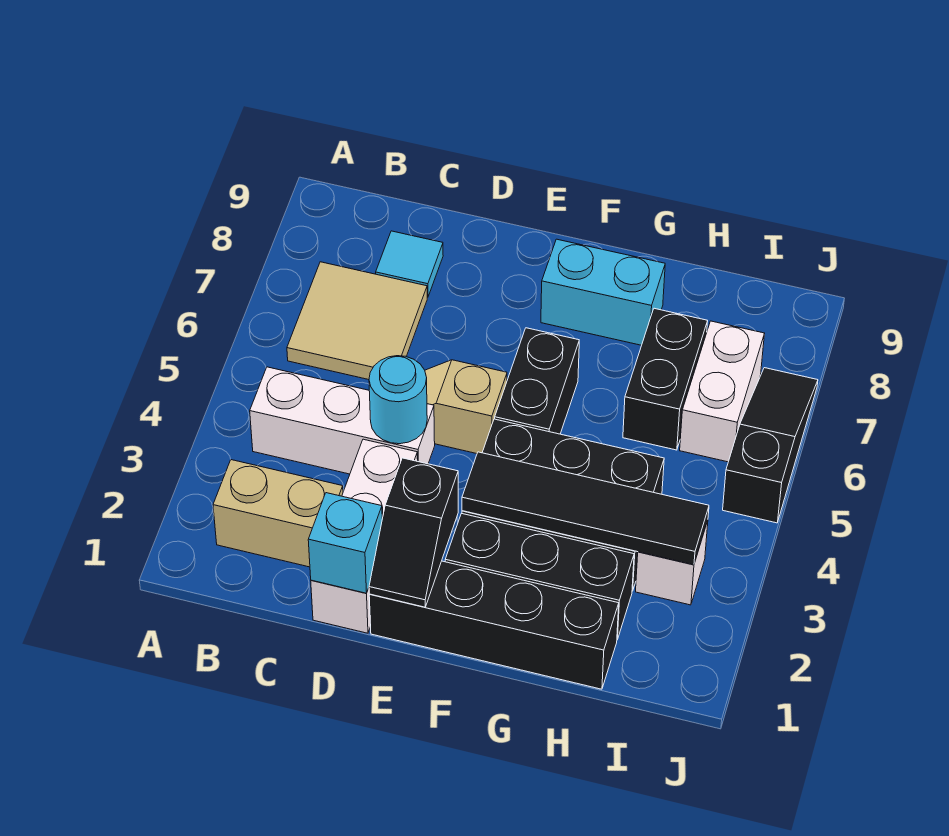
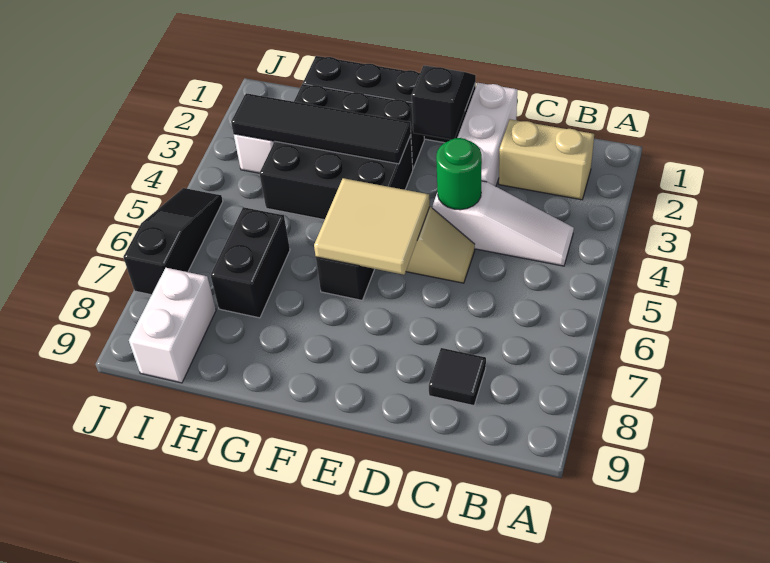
white brick B4:D4 level 1 -> white slope B4:D4 level 1 top D
tan tile B6:C7 level 1 -> tan tile E5:F6 level 2
cyan tile C8 level 1 -> black tile C8 level 1
cyan brick D1 level 2 -> none
cyan round brick D4 level 2 -> green round brick D4 level 2
cyan brick F8:G8 level 1 -> none
white brick I6:I7 level 1 -> white brick I8:I9 level 1
black slope J5:J7 level 1 top 5 -> black slope J5:J7 level 1 top 7

